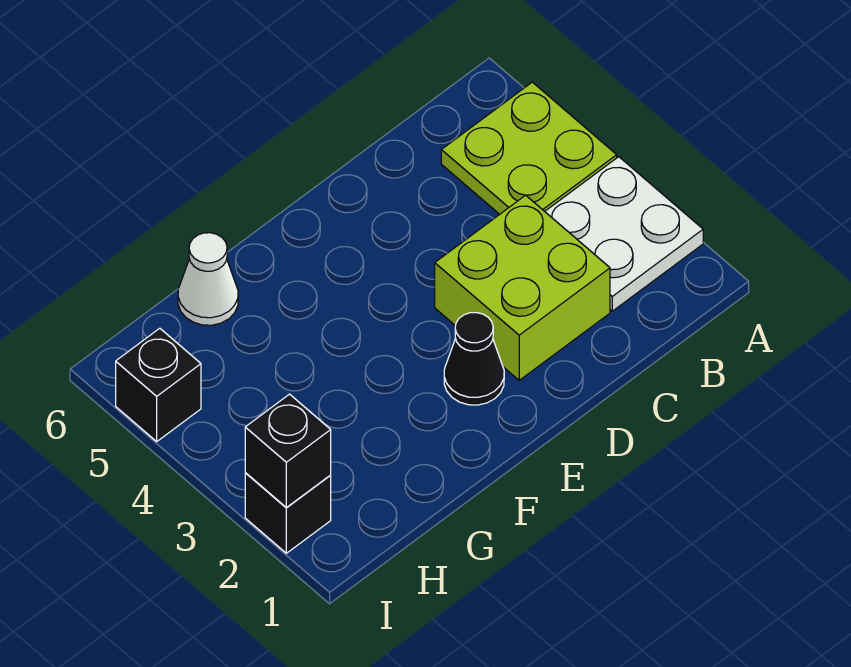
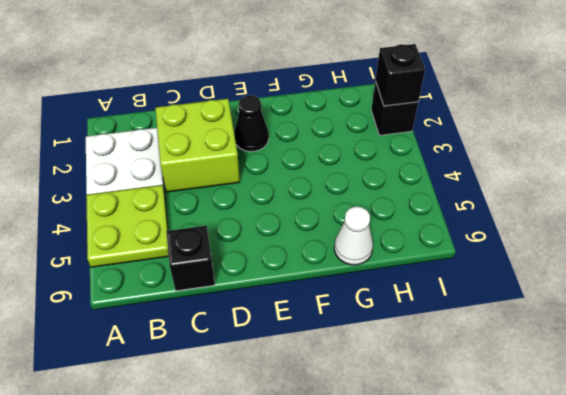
black brick I5 level 1 -> black brick C6 level 1

